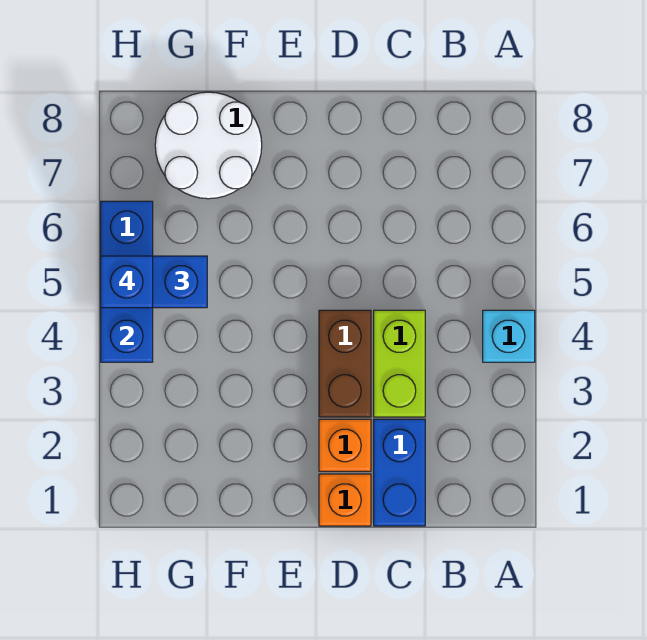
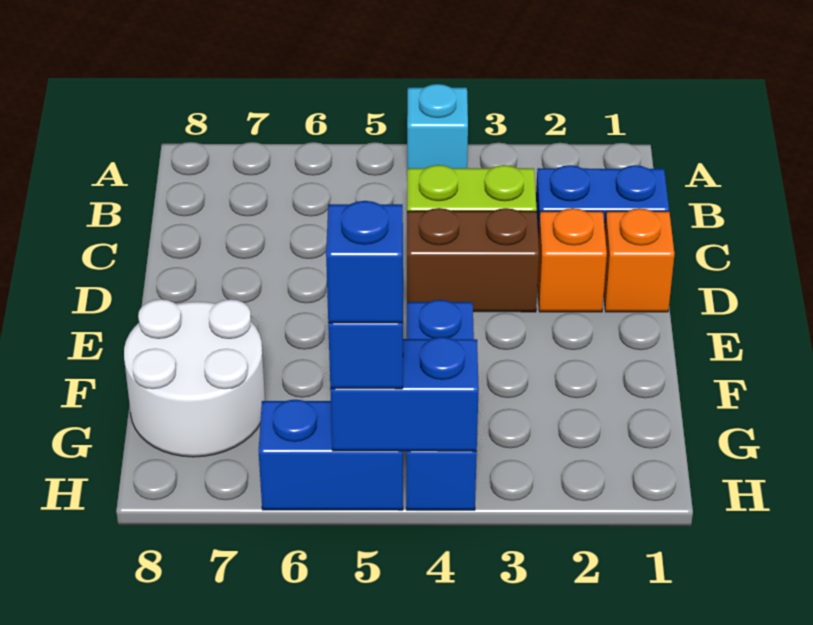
none -> blue brick F4:H4 level 1

